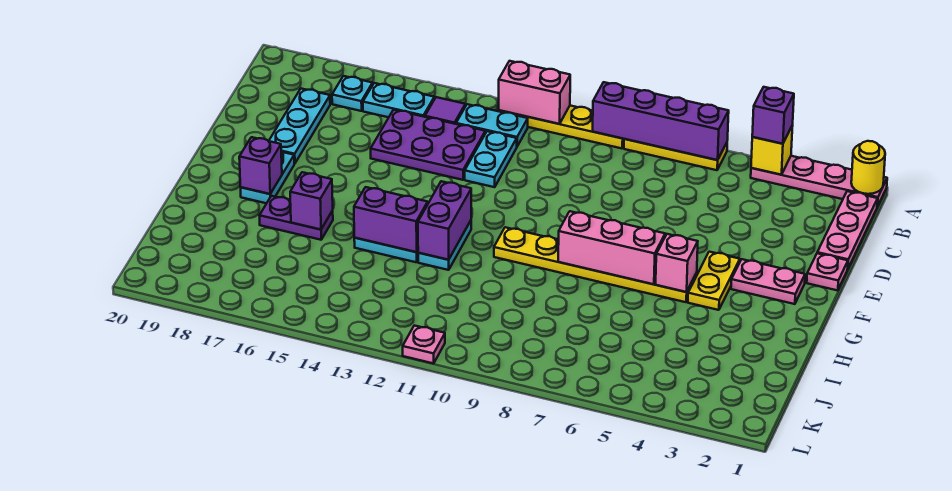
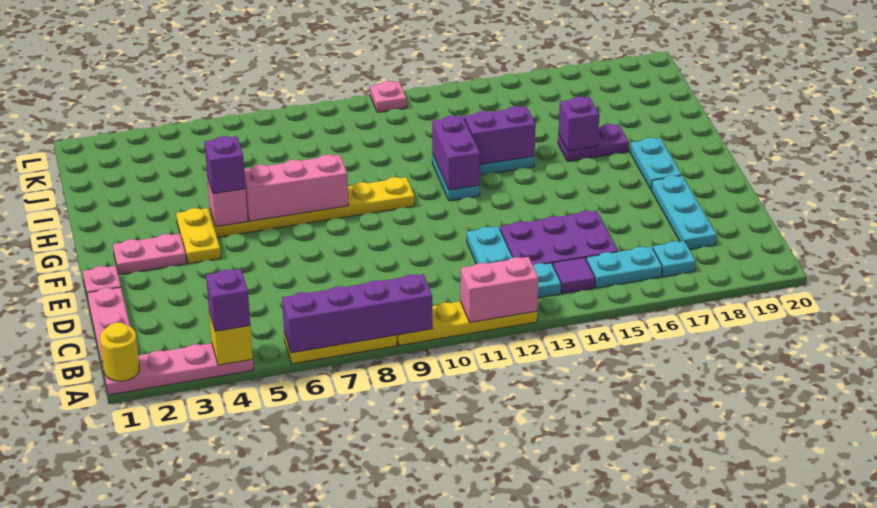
purple brick G18 level 2 -> purple brick G5 level 3

